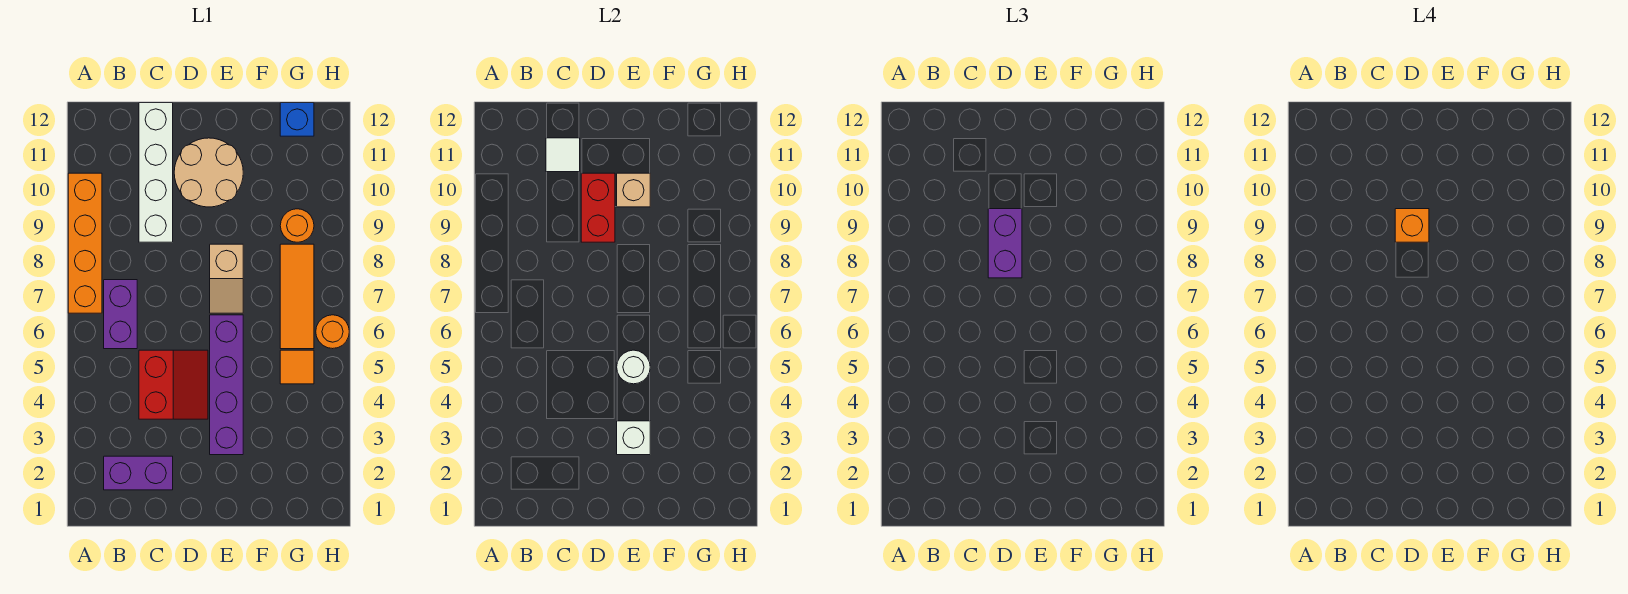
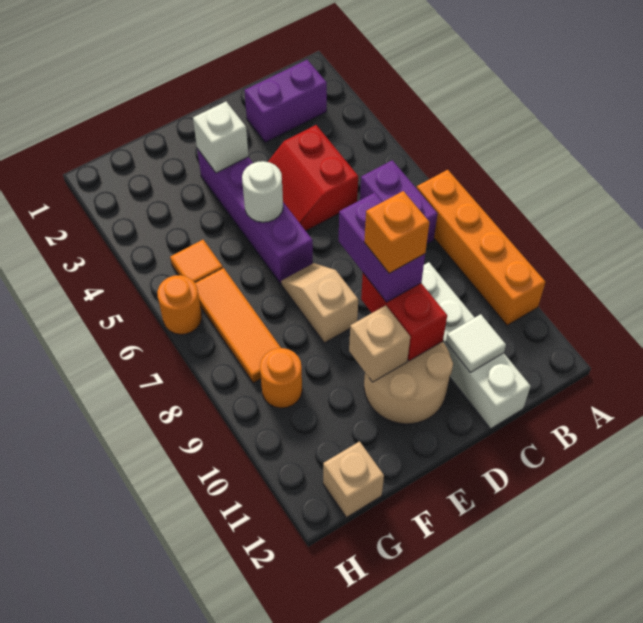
blue brick G12 level 1 -> tan brick G12 level 1

